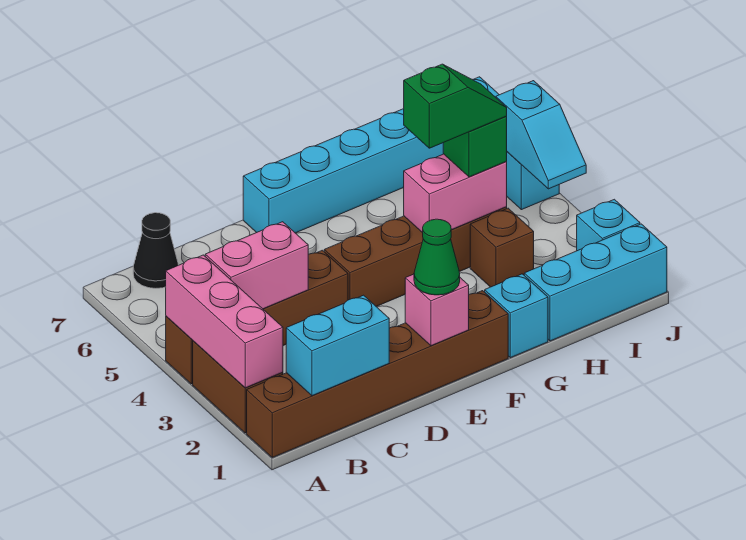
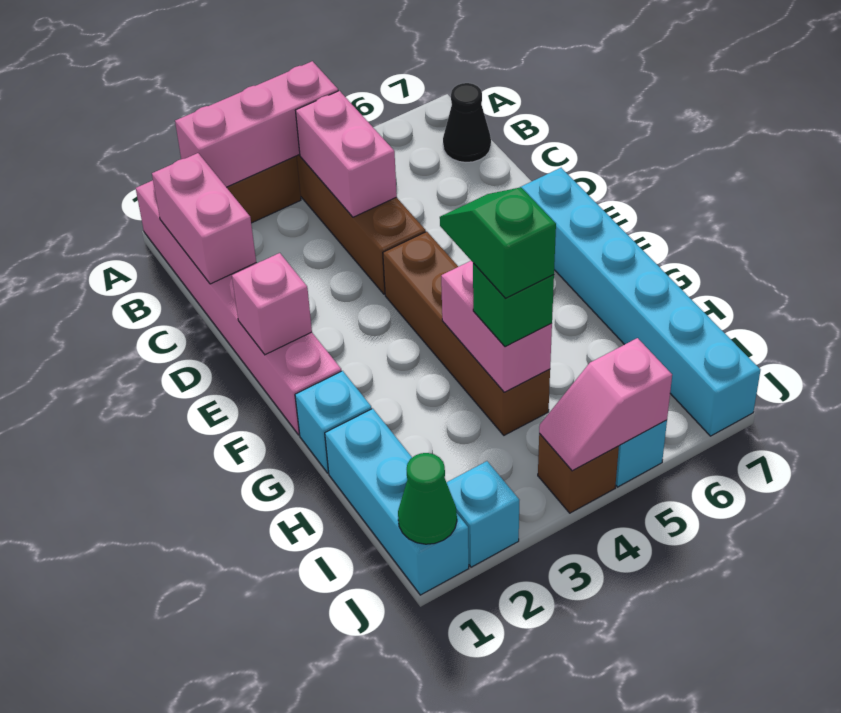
brown brick A1:F1 level 1 -> pink brick A1:F1 level 1
cyan brick B1:C1 level 2 -> pink brick B1:C1 level 2
green cone E1 level 3 -> green cone J1 level 2
green slope G4:H4 level 4 top G -> green slope G4:H4 level 4 top H
brown brick H3 level 1 -> brown brick J4 level 1
cyan slope J4:J5 level 2 top 5 -> pink slope J4:J5 level 2 top 5

